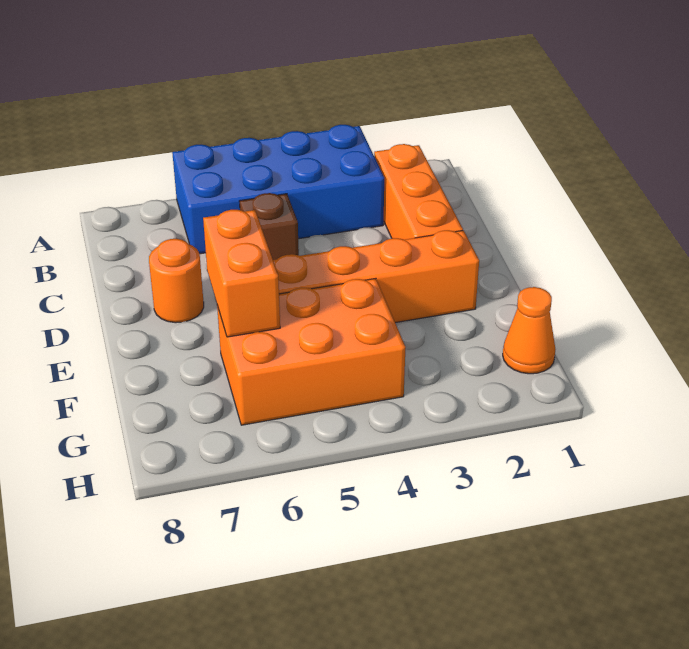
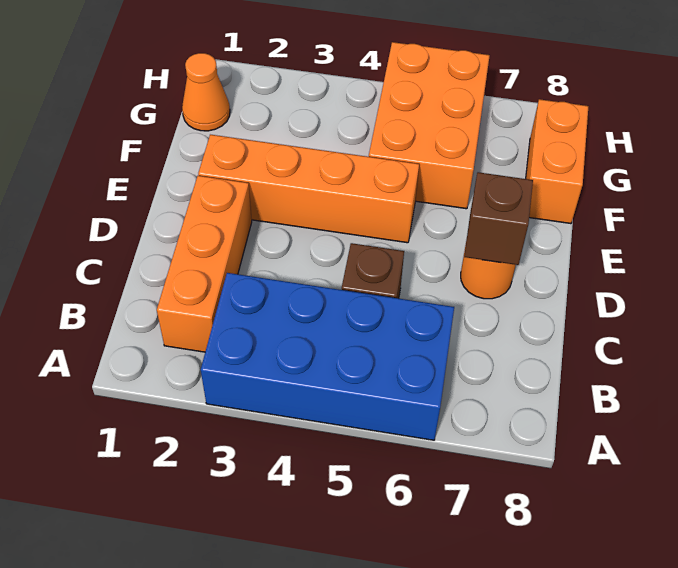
none -> brown brick D7 level 2
orange brick E6:F6 level 2 -> orange brick F8:G8 level 1
orange brick F4:G6 level 1 -> orange brick F5:H6 level 1

